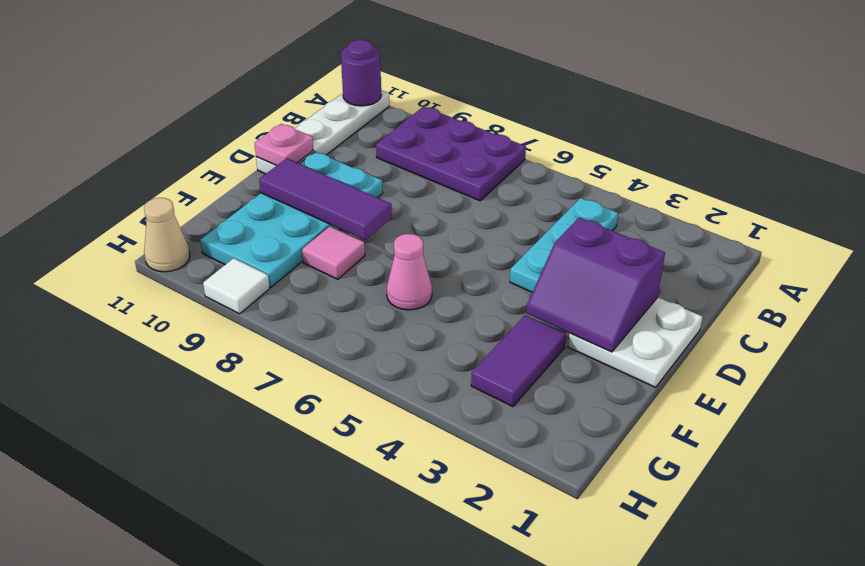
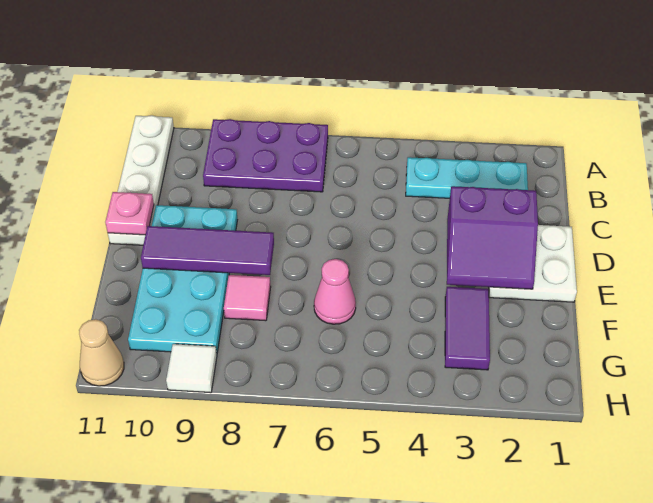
purple round brick A11 level 2 -> none
cyan plate B4:D4 level 1 -> cyan plate B2:B4 level 1

